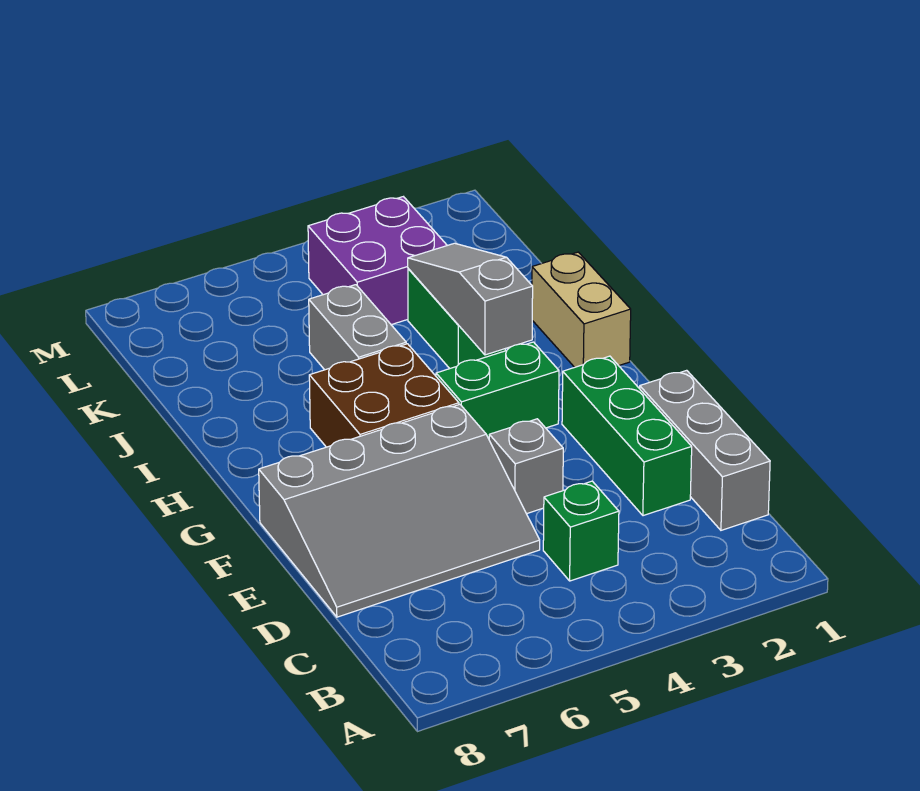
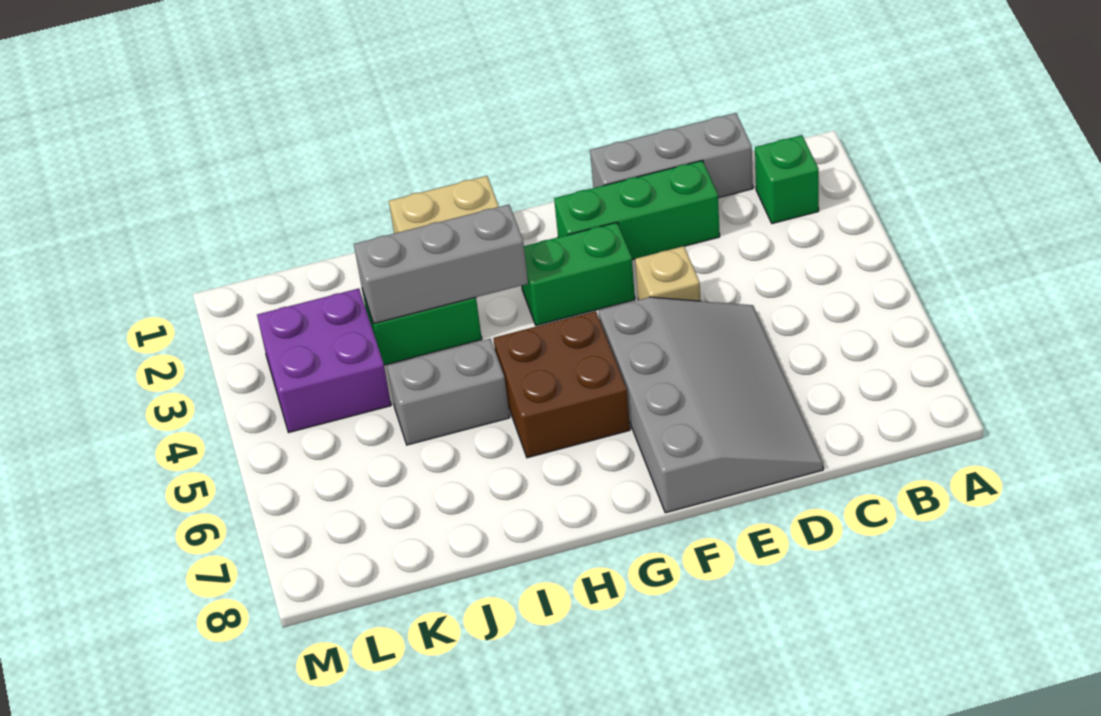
green brick C4 level 1 -> green brick B2 level 1
grey brick E4 level 1 -> tan brick E4 level 1
green brick G3:G4 level 1 -> green brick F3:G3 level 1
grey slope H3:J3 level 2 top H -> grey brick H3:J3 level 2

